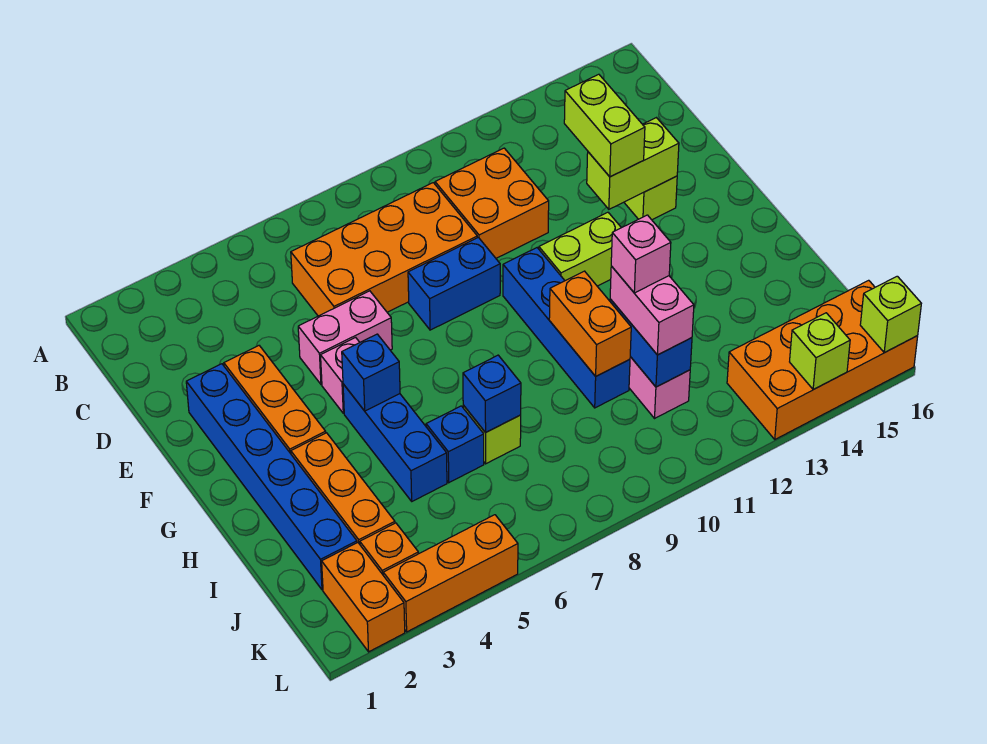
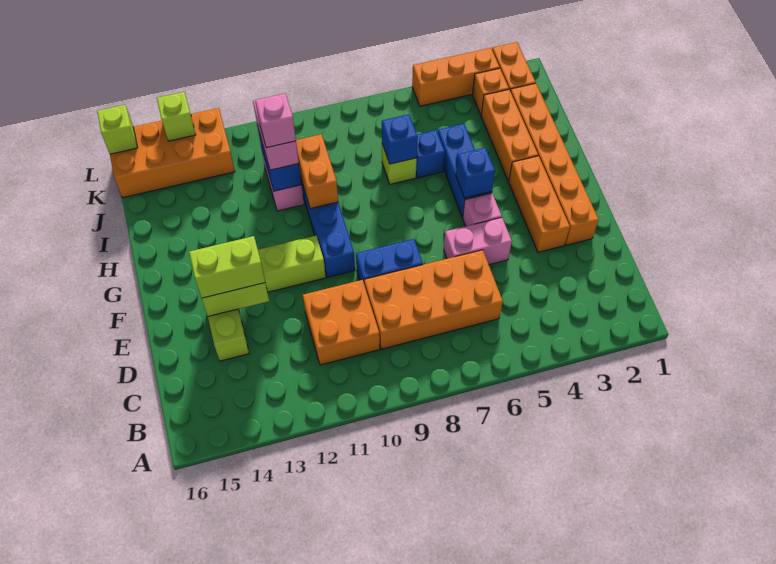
lime brick D13:E13 level 3 -> lime brick E13:E14 level 3
blue brick E2:J2 level 1 -> orange brick E2:J2 level 1

